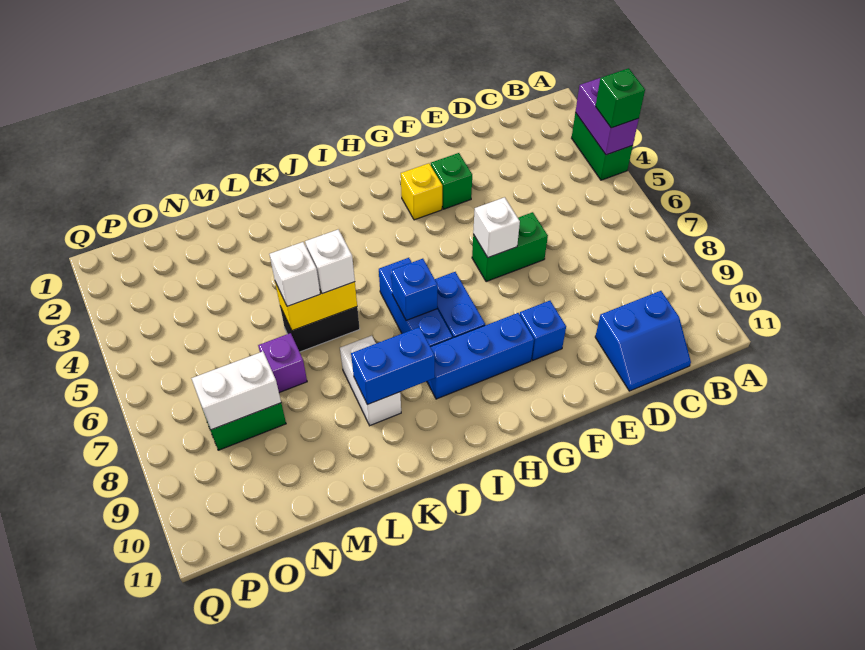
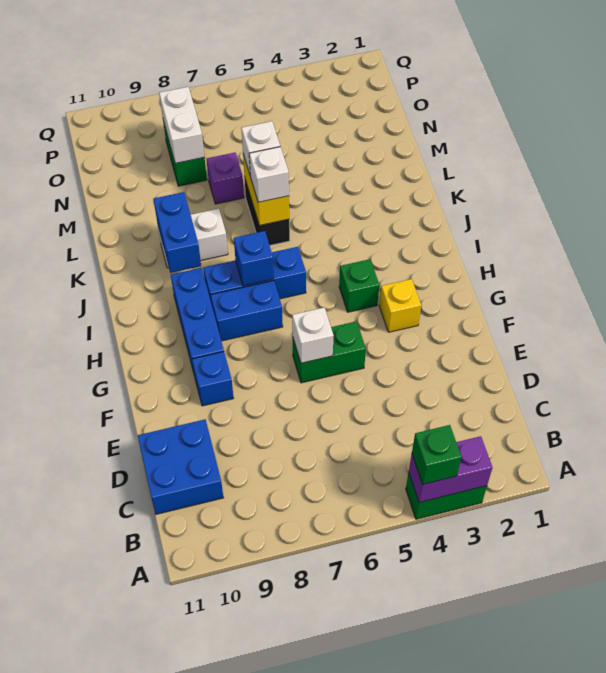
blue slope C10:D11 level 1 top 10 -> blue brick C10:D11 level 1
green brick E6:F6 level 1 -> green brick F5:F6 level 1
green brick F3 level 1 -> green brick H4 level 1

